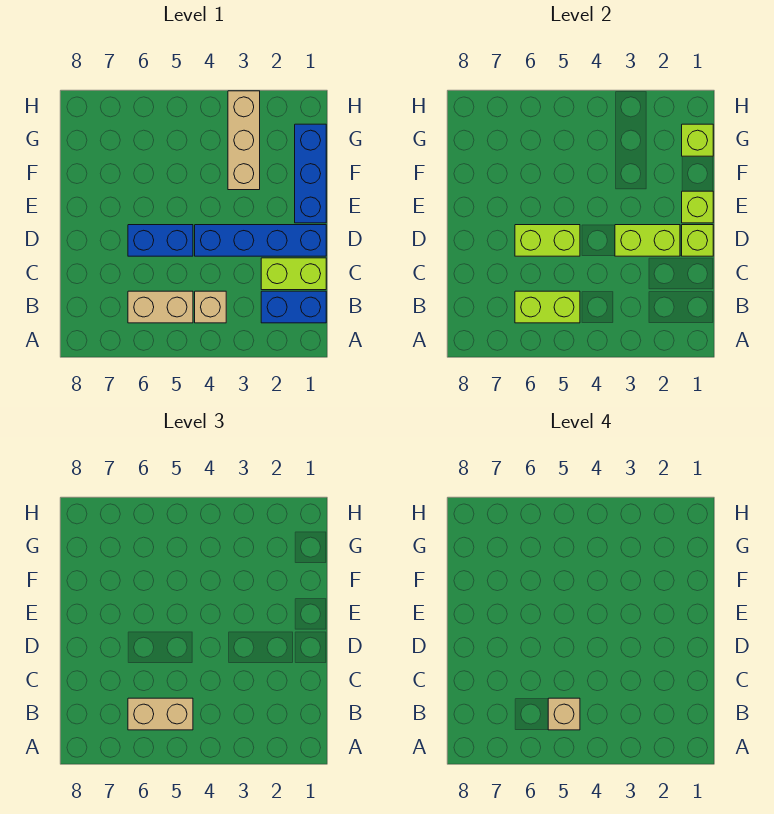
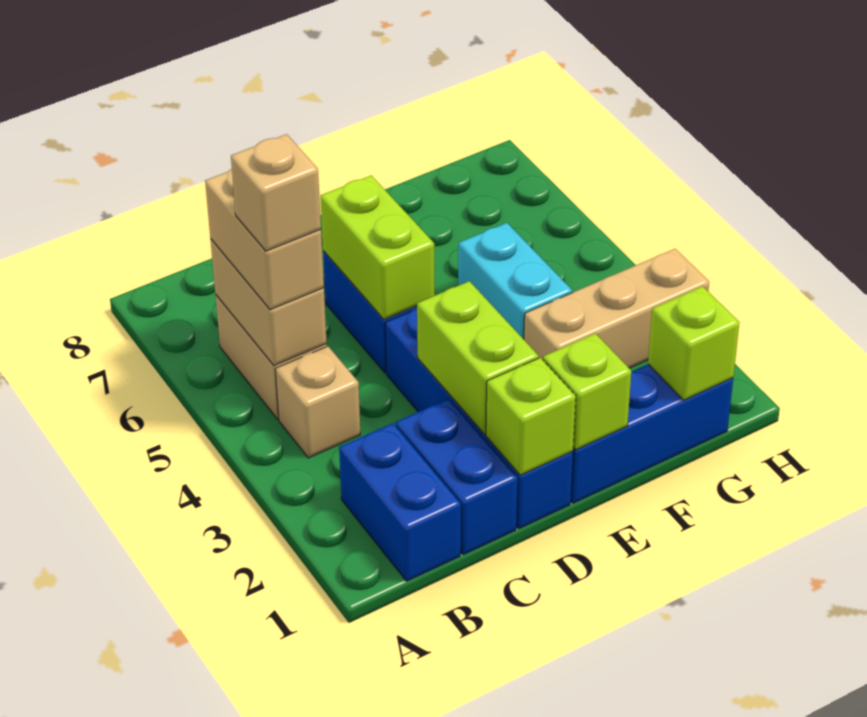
lime brick B5:B6 level 2 -> tan brick B5:B6 level 2
lime brick C1:C2 level 1 -> blue brick C1:C2 level 1
none -> cyan brick F4:F5 level 1

